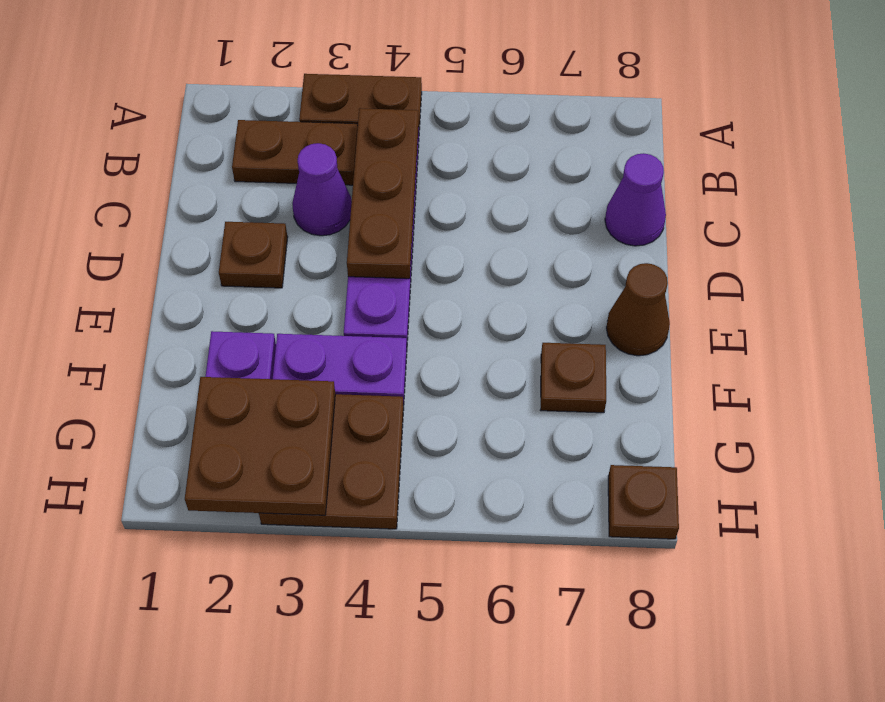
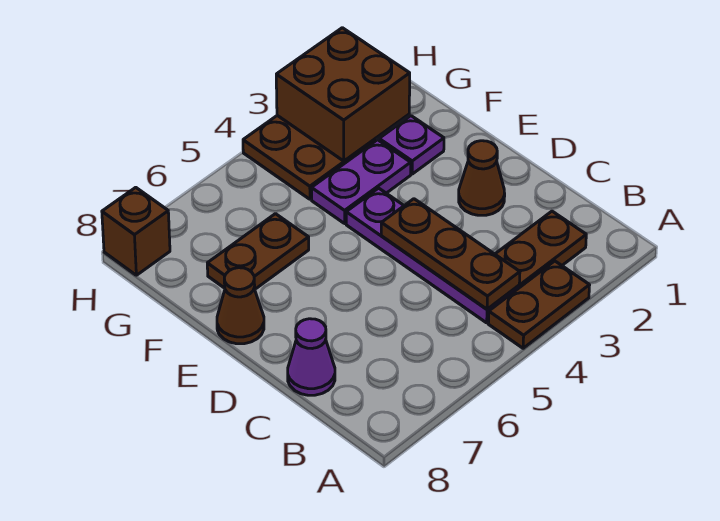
purple cone C3 level 1 -> none
brown plate D2 level 1 -> brown cone D2 level 1
brown plate F7 level 1 -> brown plate F6:F7 level 1
brown plate G2:H3 level 2 -> brown brick G2:H3 level 2
brown plate H8 level 1 -> brown brick H8 level 1

